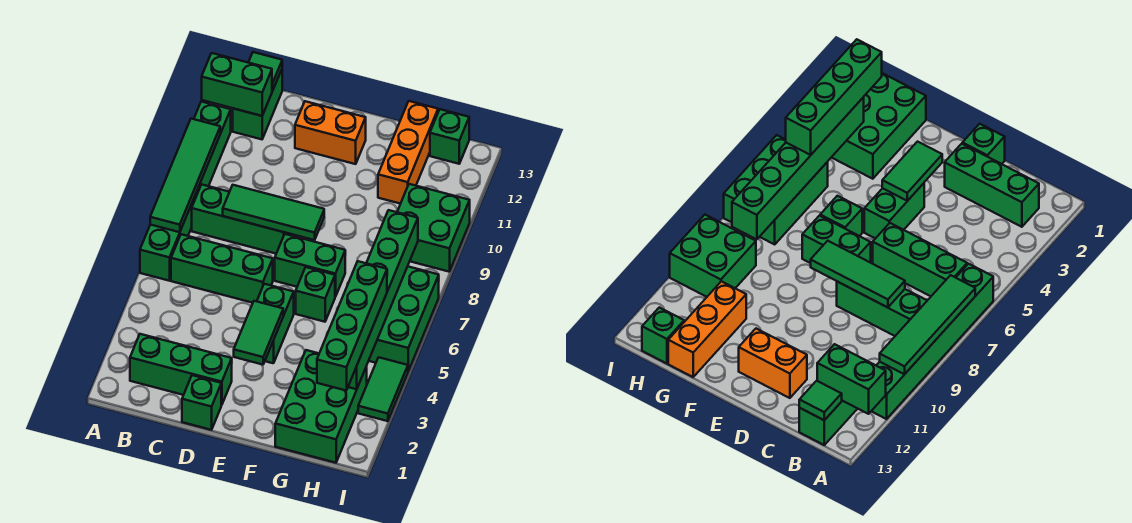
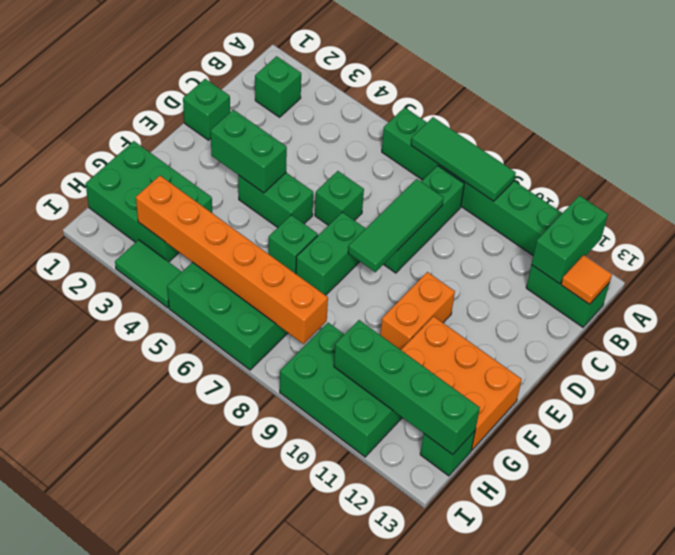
green tile A7:A10 level 2 -> green tile A7:A9 level 2
green brick B2:D2 level 1 -> green brick B2 level 1
green brick B6:D6 level 1 -> green brick D6 level 1
green tile B13 level 2 -> orange tile B13 level 2
orange brick D12:E12 level 1 -> orange brick E10:F10 level 1
green tile E3:E4 level 2 -> green brick E3:E4 level 2
orange brick G11:G13 level 1 -> orange brick F11:G13 level 1
green brick H2:H5 level 3 -> green brick H10:H13 level 2
green brick H3:H8 level 2 -> orange brick H3:H8 level 2
green brick H9:I10 level 1 -> green brick H9:I11 level 1

